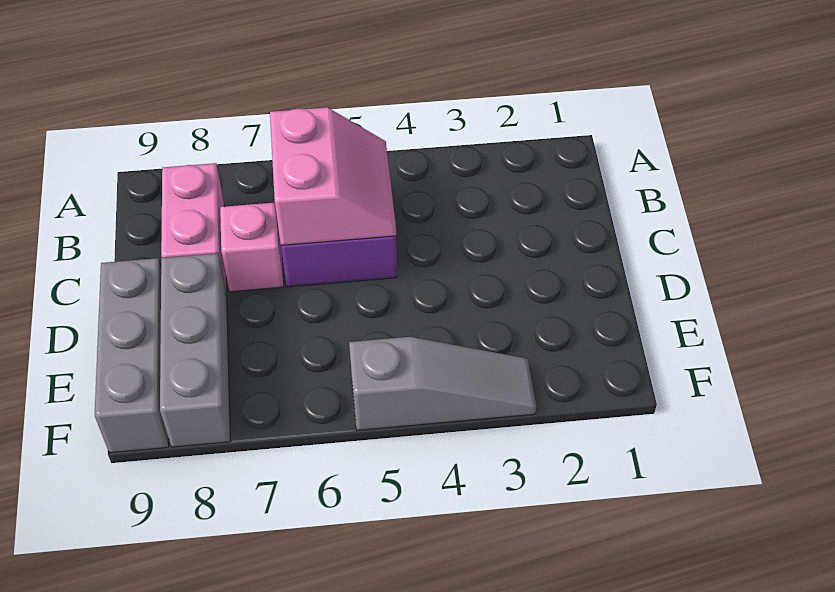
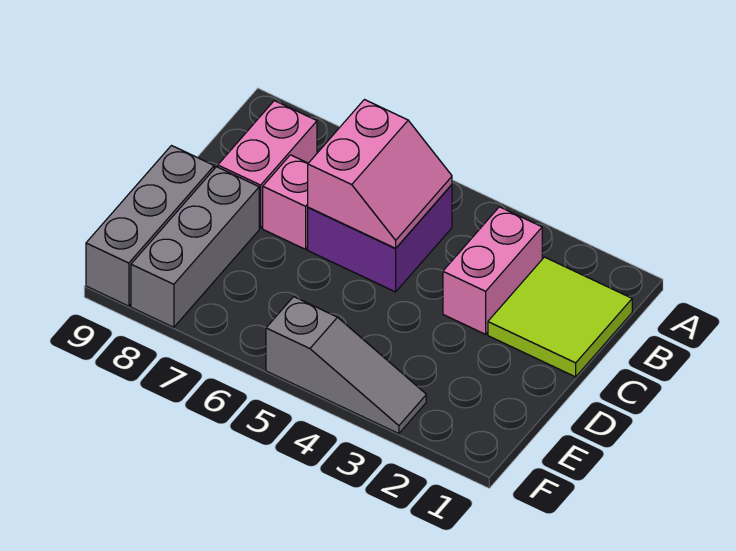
none -> lime tile B1:C2 level 1
none -> pink brick B3:C3 level 1

